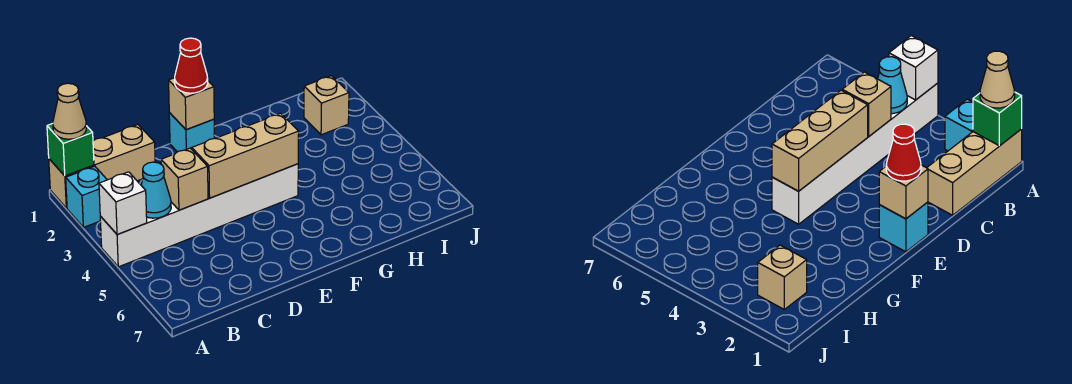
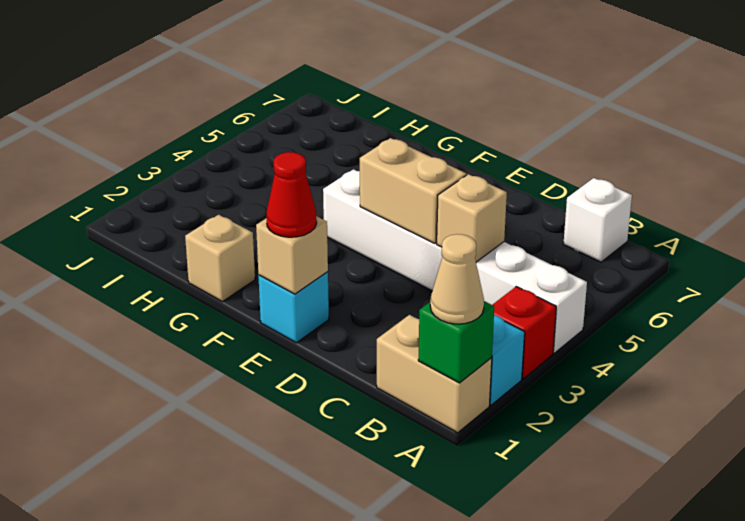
tan brick A1:C1 level 1 -> tan brick A1:B1 level 1
none -> red brick A3 level 1
white brick A4 level 2 -> white brick B7 level 1
cyan cone B4 level 2 -> none
tan brick D4:F4 level 2 -> tan brick D4:E4 level 2
tan brick I2 level 1 -> tan brick G1 level 1

